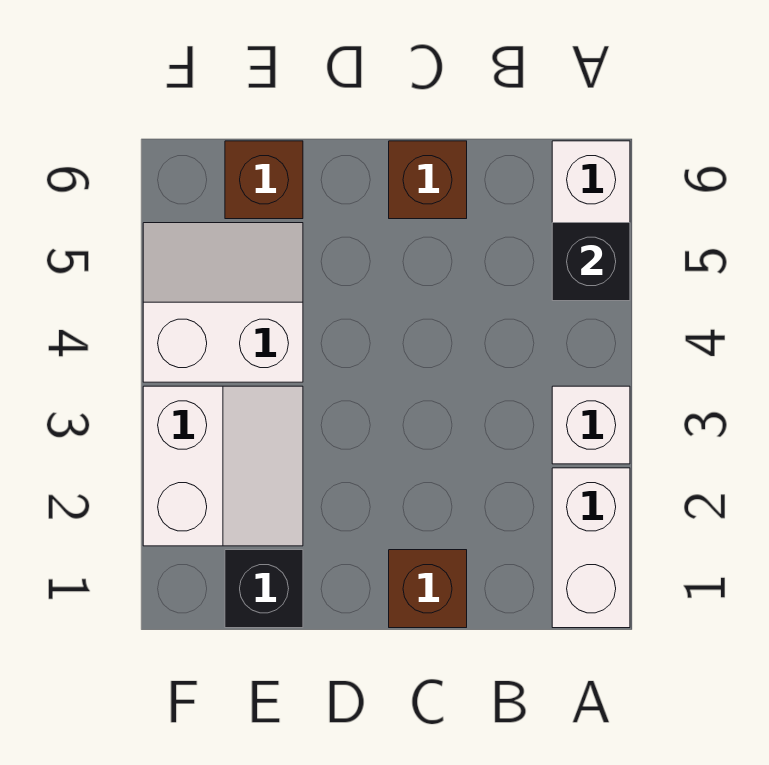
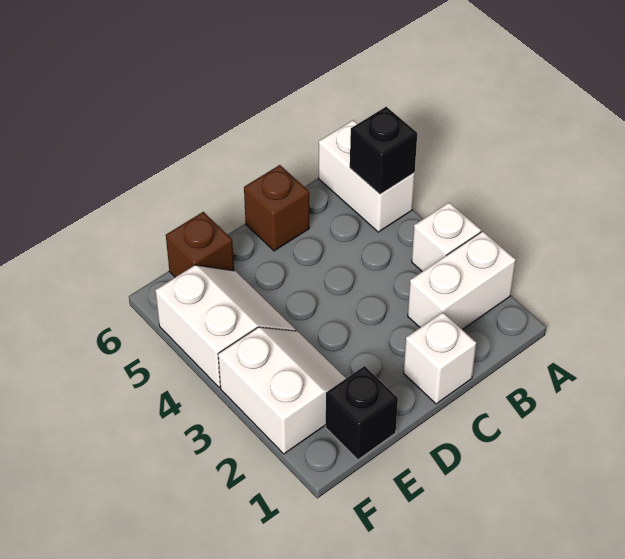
white brick A1:A2 level 1 -> white brick A2:B2 level 1
brown brick C1 level 1 -> white brick C1 level 1
white slope E4:F5 level 1 top 4 -> white slope E4:F5 level 1 top F

